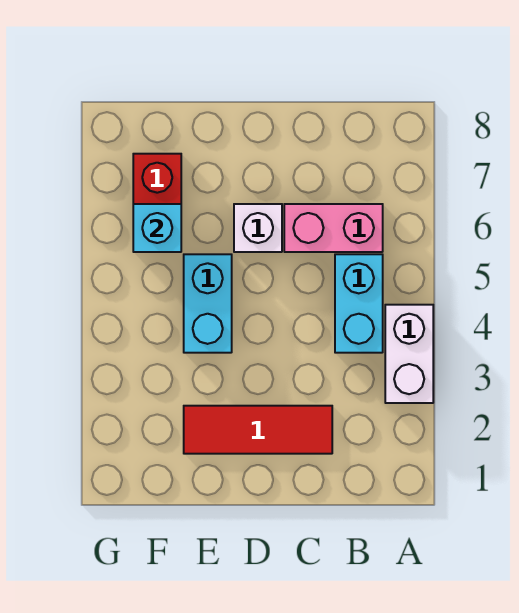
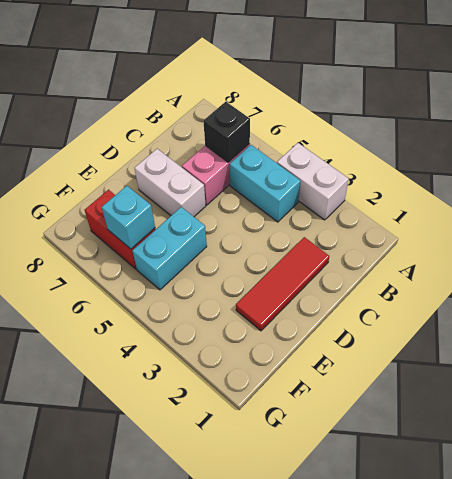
none -> black brick B6 level 2
white brick D6 level 1 -> white brick D6:D7 level 1
cyan brick E4:E5 level 1 -> cyan brick E5:F5 level 1

